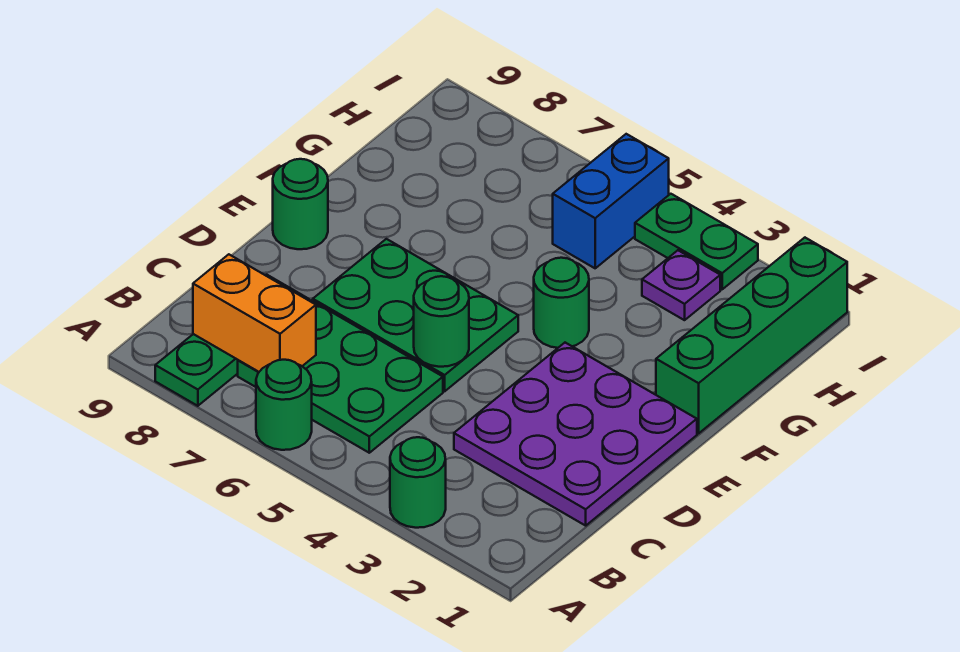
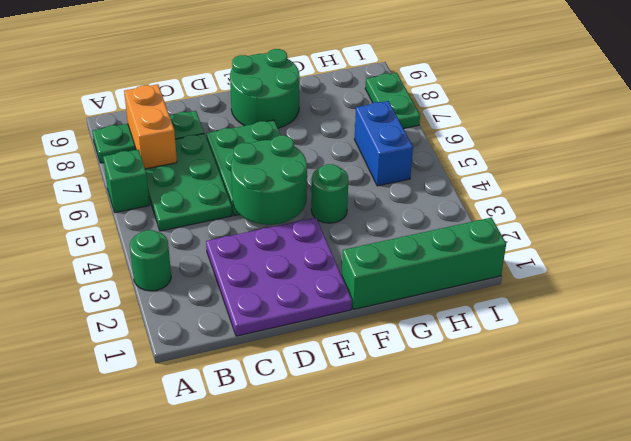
green round brick A6 level 1 -> green brick A6 level 1
green round brick D5 level 2 -> green round brick D4:E5 level 2
green round brick E9 level 1 -> green round brick E8:F9 level 1
purple plate H3 level 1 -> none
blue brick H5:I5 level 1 -> blue brick H5:H6 level 1
green plate I3:I4 level 1 -> green plate I7:I8 level 1

